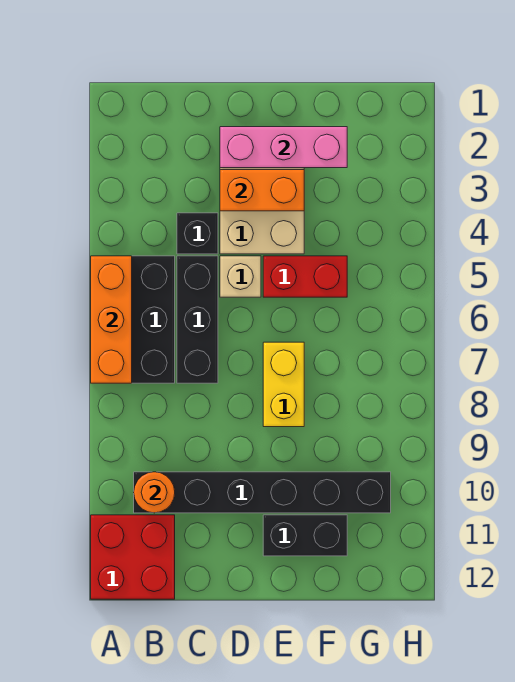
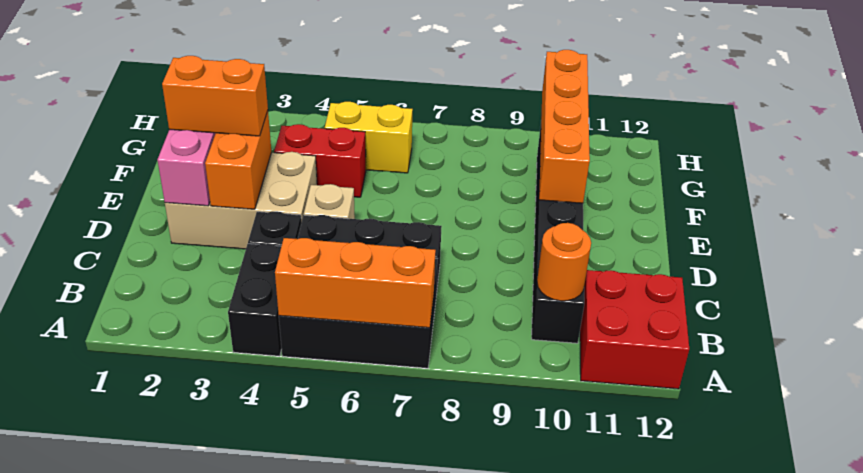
none -> orange brick E2:E3 level 3
red brick E5:F5 level 1 -> red brick F4:F5 level 1
yellow brick E7:E8 level 1 -> yellow brick G5:G6 level 1
none -> orange brick E10:H10 level 2
black brick E11:F11 level 1 -> black brick A4:B4 level 1

